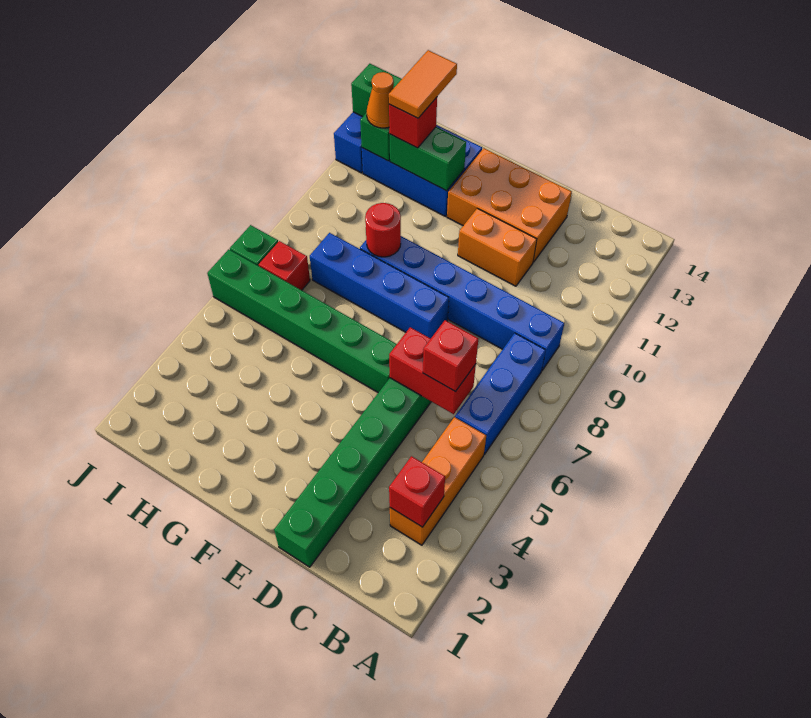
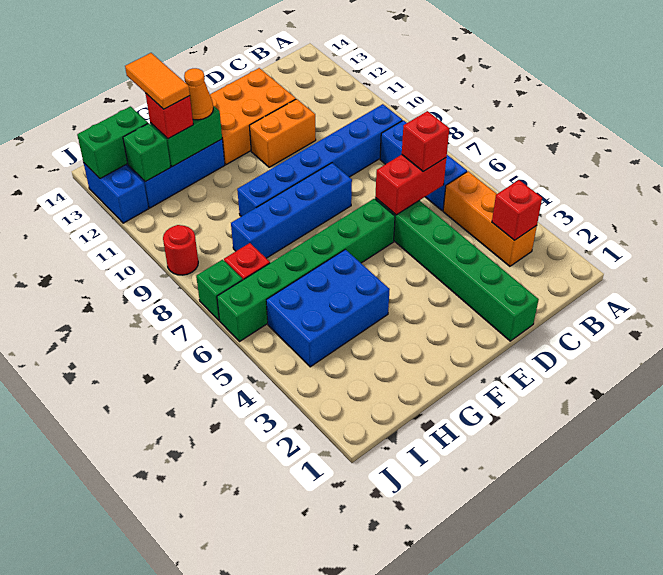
none -> blue brick G4:I5 level 1
red round brick G9 level 2 -> red round brick J9 level 1
orange cone I12 level 3 -> orange cone G12 level 3

